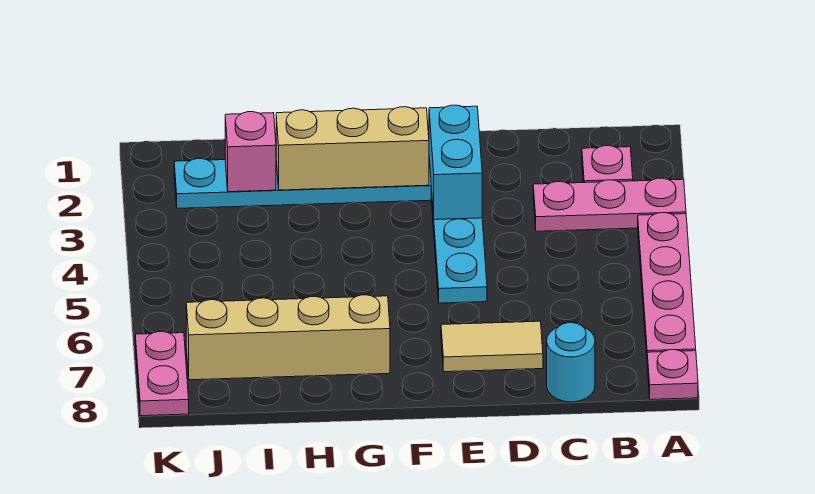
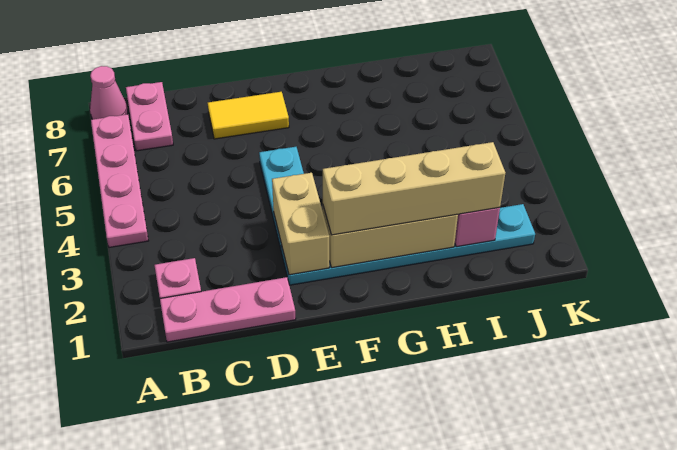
pink plate A3:C3 level 1 -> pink plate B1:D1 level 1
pink plate A8 level 1 -> pink cone A8 level 1
cyan round brick C8 level 1 -> none
tan tile D7:E7 level 1 -> yellow tile D7:E7 level 1
cyan brick E2:E3 level 2 -> tan brick E2:E3 level 2
tan brick G7:J7 level 1 -> tan brick F2:I2 level 3
pink plate K7:K8 level 1 -> pink plate B7:B8 level 1

